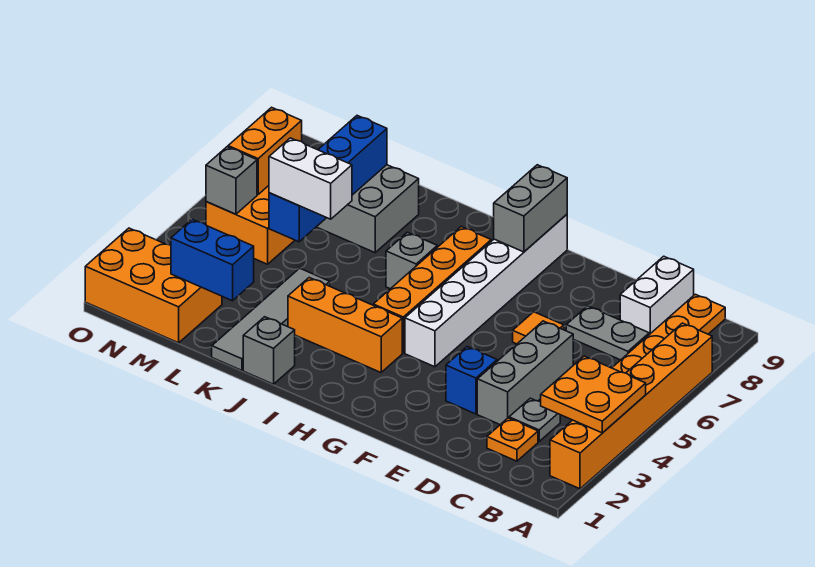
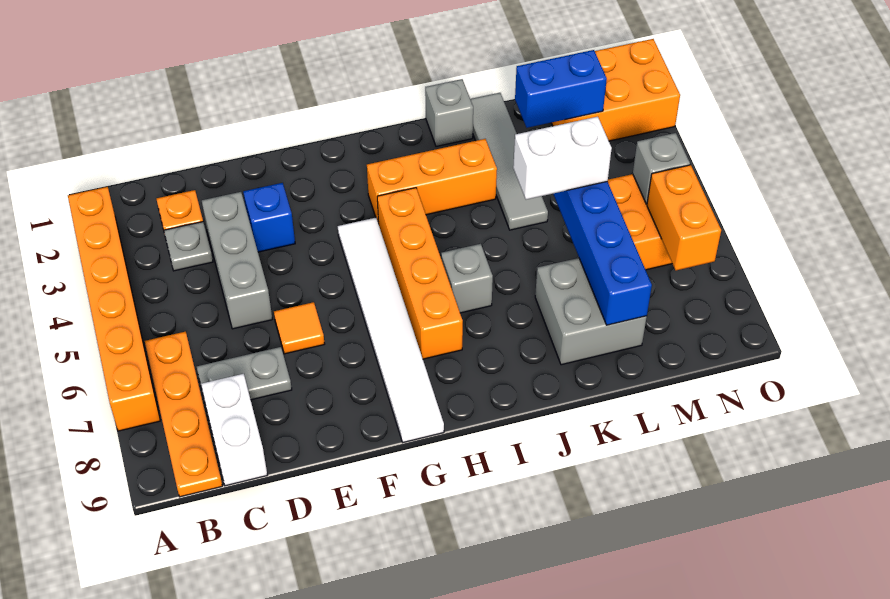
orange plate A3:B4 level 2 -> none
white brick G4:G9 level 1 -> white tile G4:G9 level 1
grey brick G8:G9 level 2 -> none

